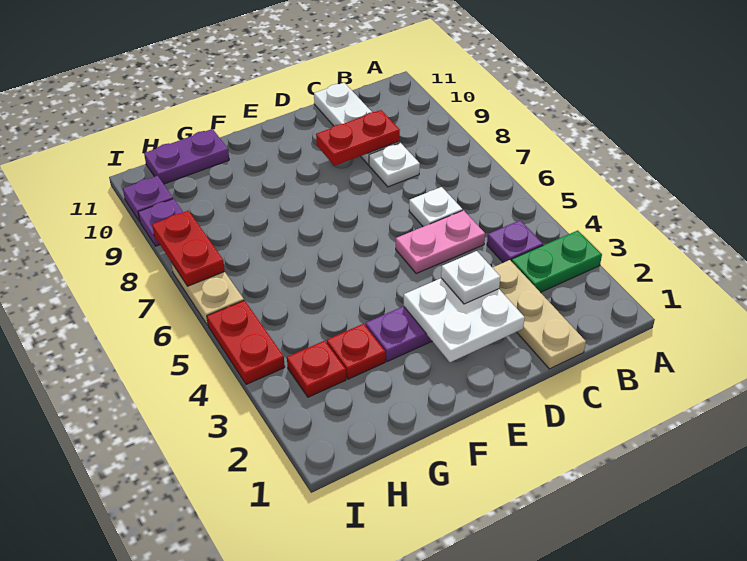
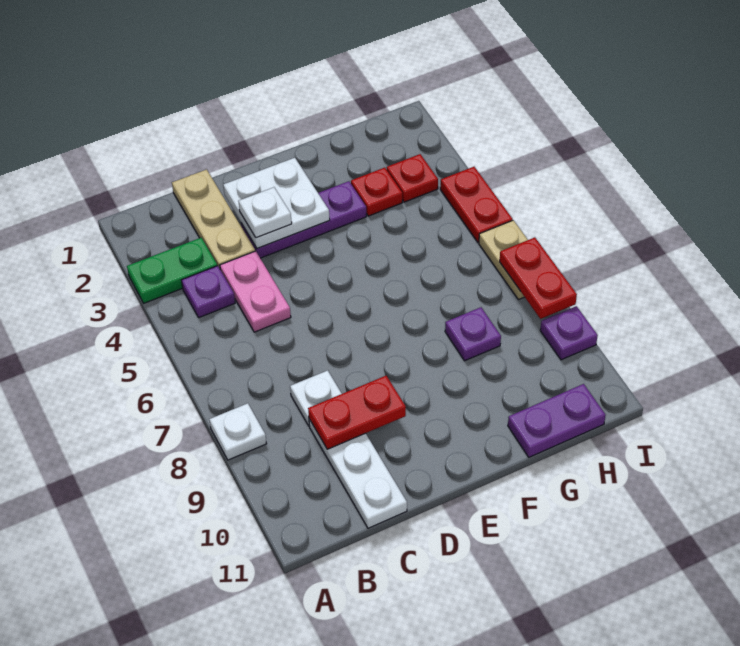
pink plate C5:D5 level 1 -> pink plate C4:C5 level 1
white plate C6 level 1 -> white plate A8 level 1
purple plate I10 level 1 -> purple plate G8 level 1

